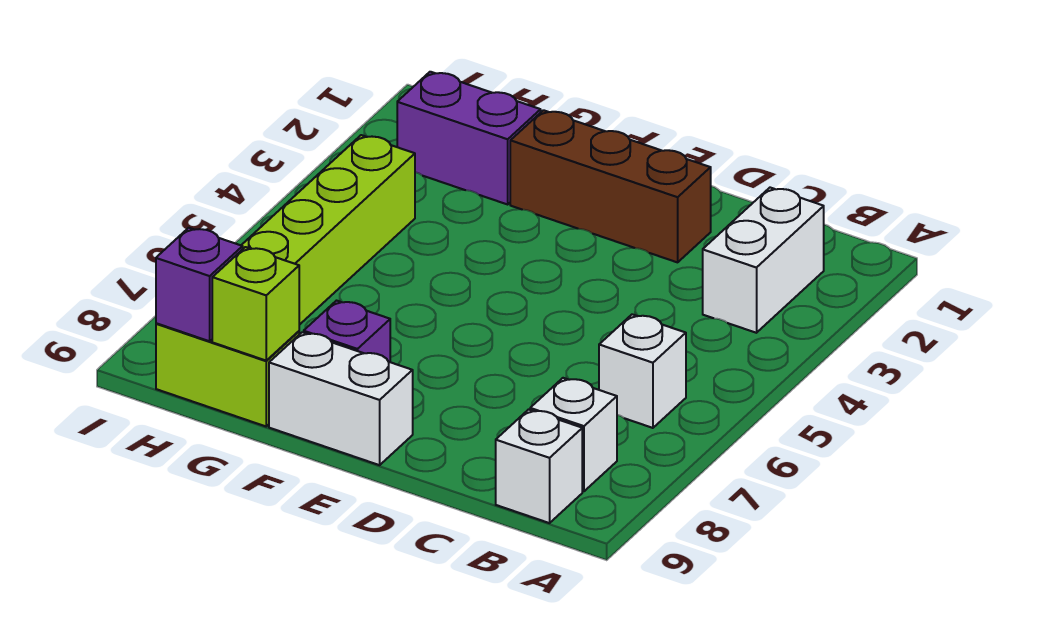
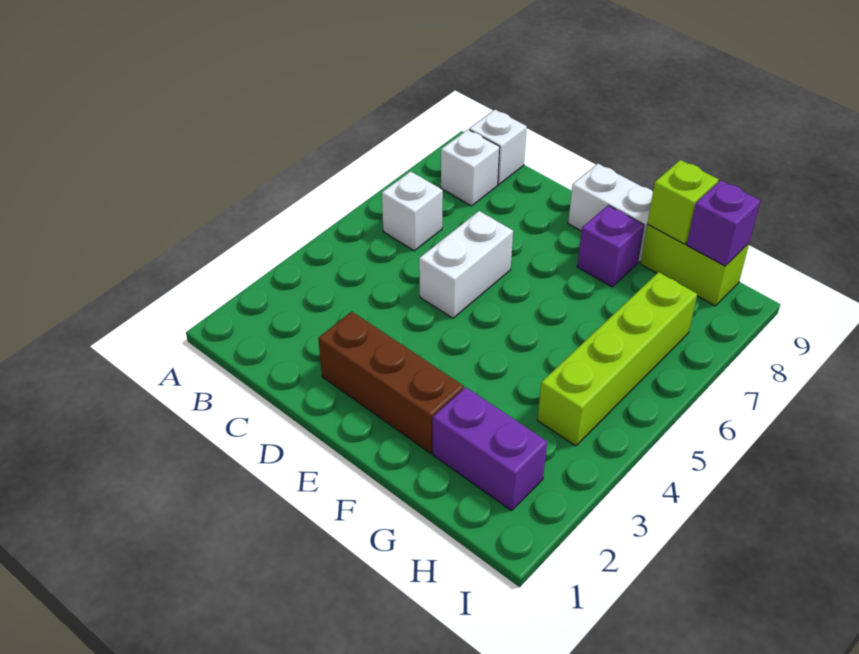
white brick B2:B3 level 1 -> white brick D5:D6 level 1

